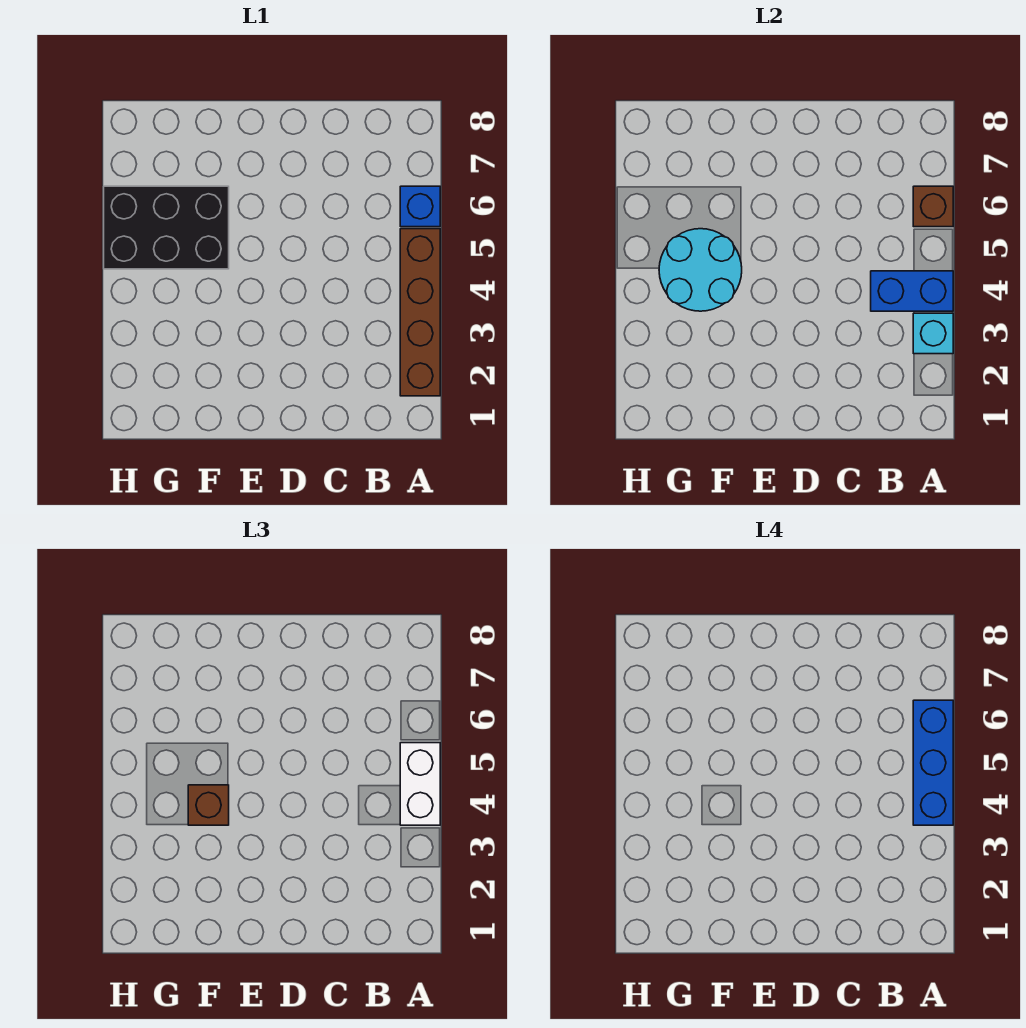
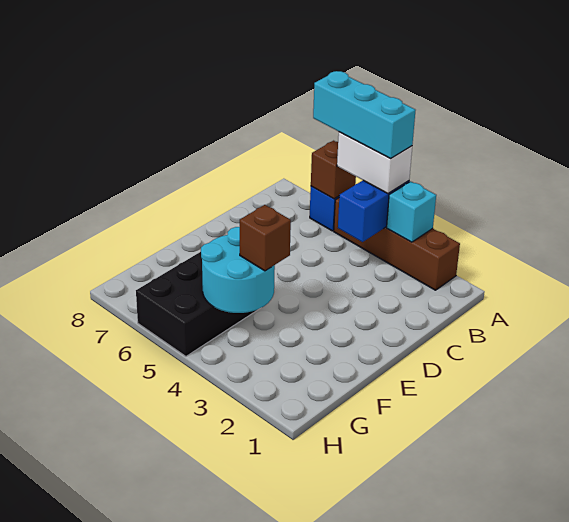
blue brick A4:A6 level 4 -> cyan brick A4:A6 level 4

